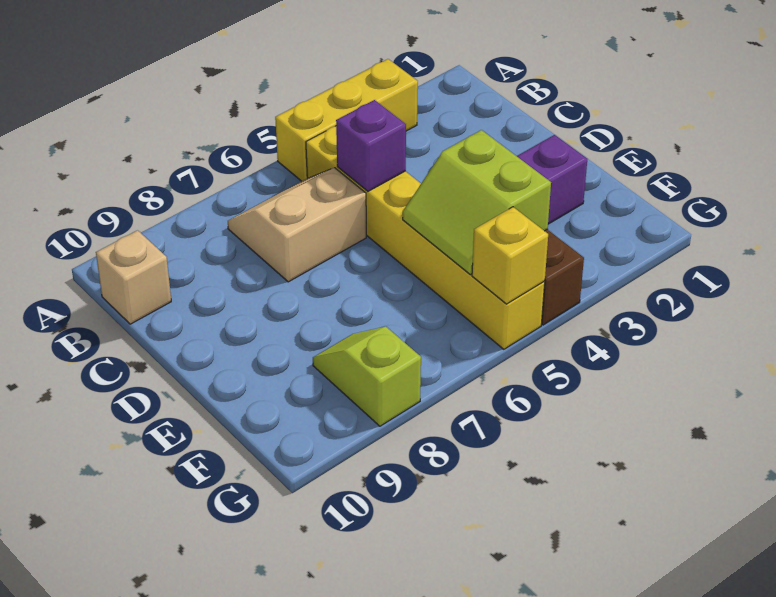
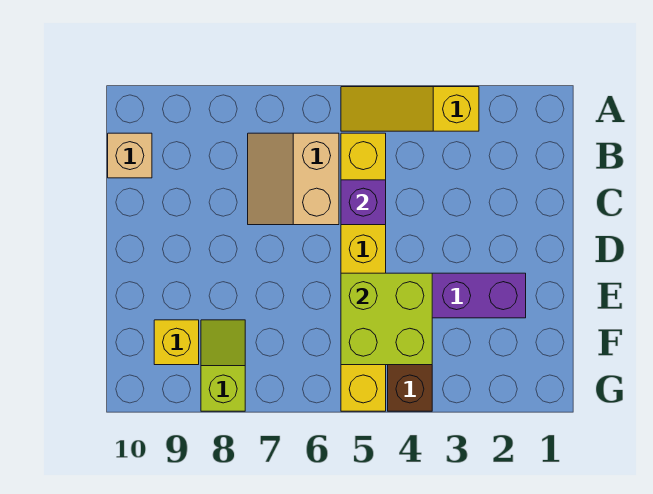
yellow brick A3:A5 level 1 -> yellow slope A3:A5 level 1 top 3
tan slope B6:C7 level 1 top C -> tan slope B6:C7 level 1 top 6
lime slope E4:F5 level 2 top 4 -> lime brick E4:F5 level 2
yellow brick G5 level 2 -> yellow brick F9 level 1

